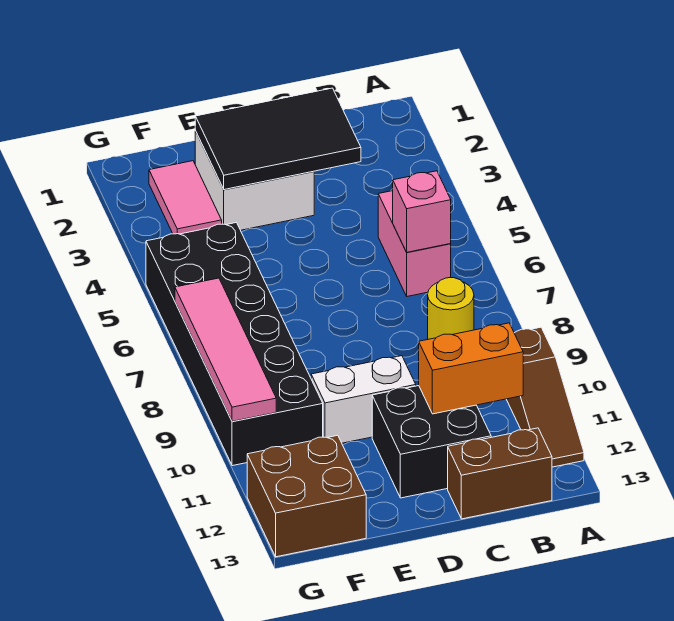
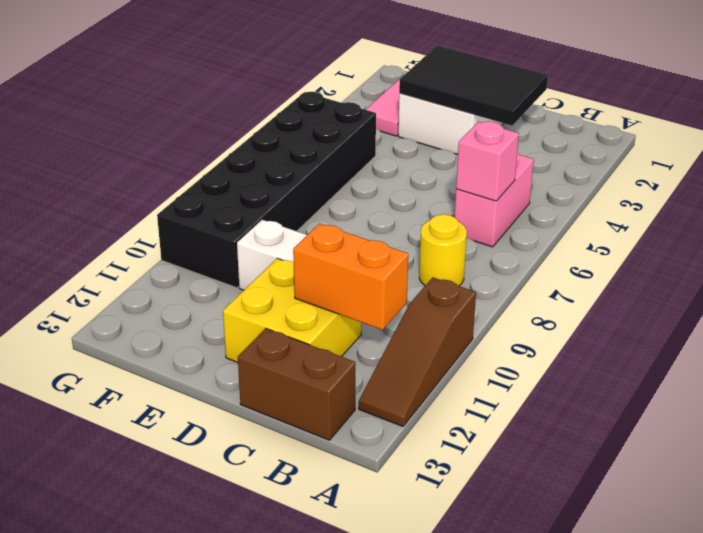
black brick C11:D12 level 1 -> yellow brick C11:D12 level 1
brown brick F12:G13 level 1 -> none
pink tile G7:G10 level 2 -> none

